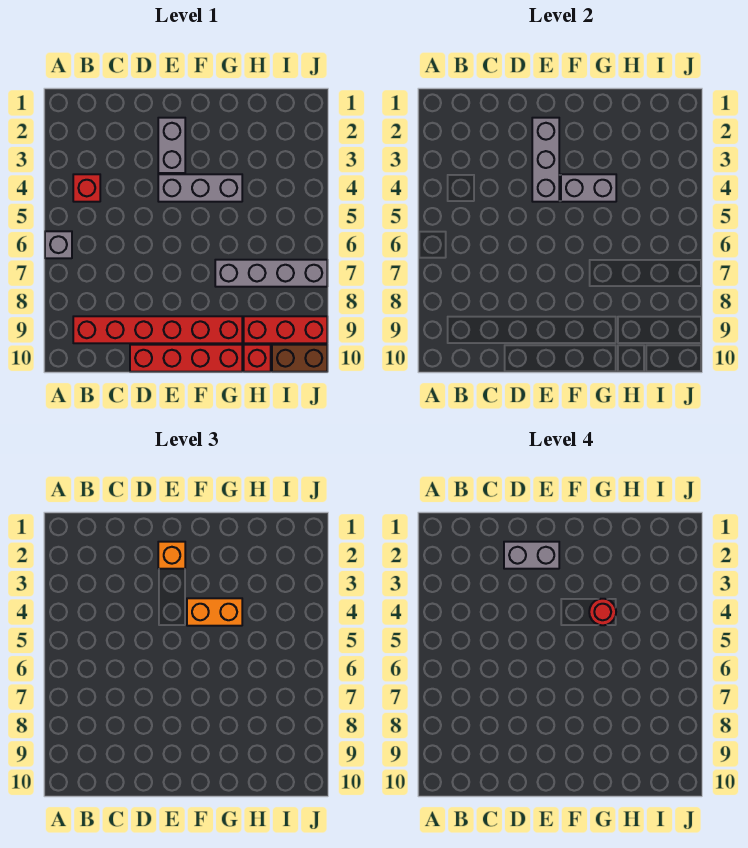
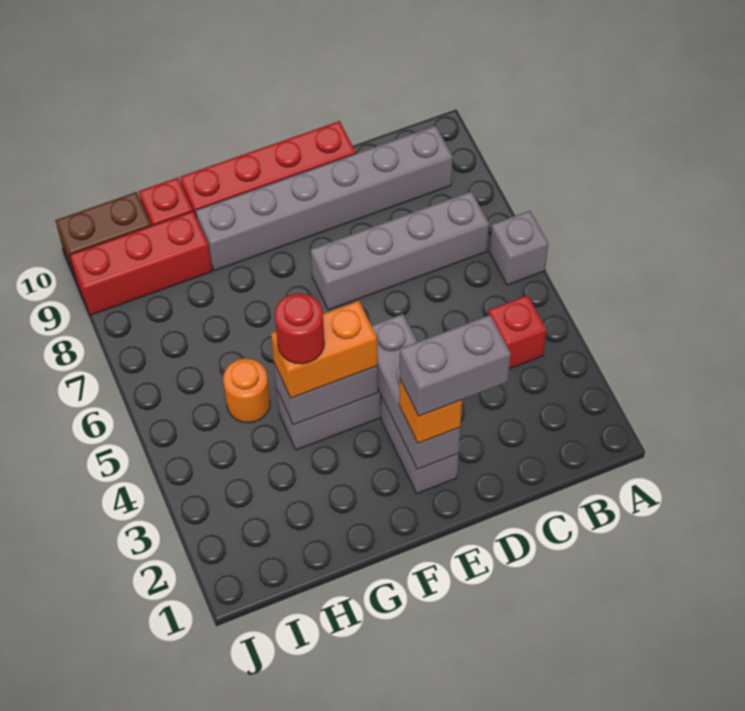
red brick B9:G9 level 1 -> grey brick B9:G9 level 1
grey brick G7:J7 level 1 -> grey brick B7:E7 level 1
none -> orange round brick H5 level 1

